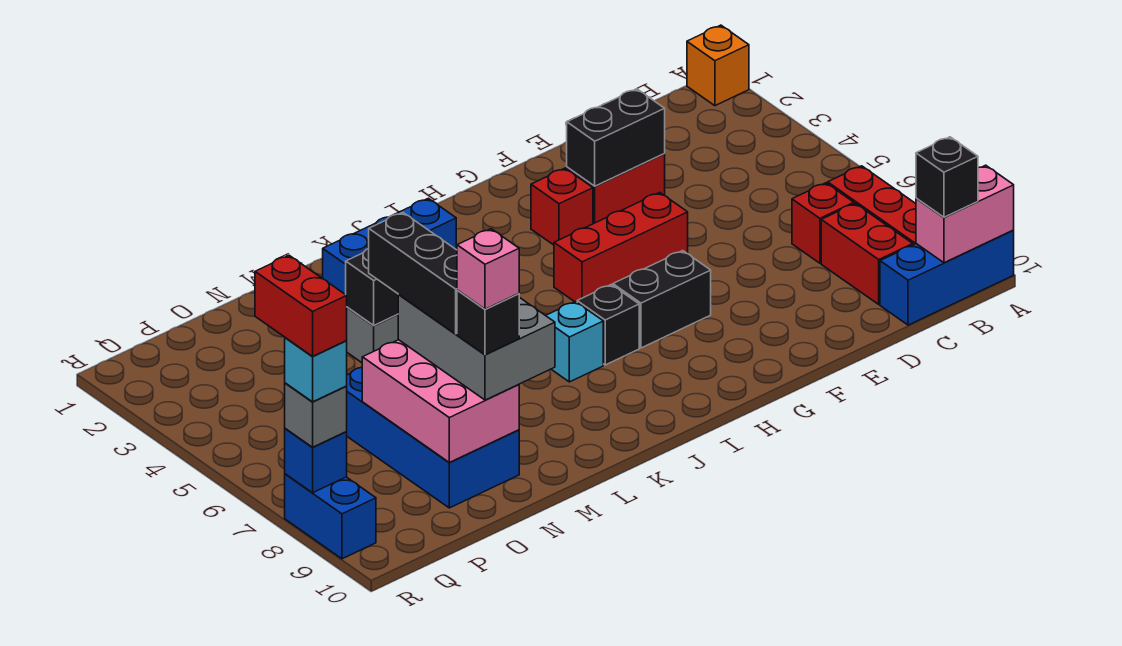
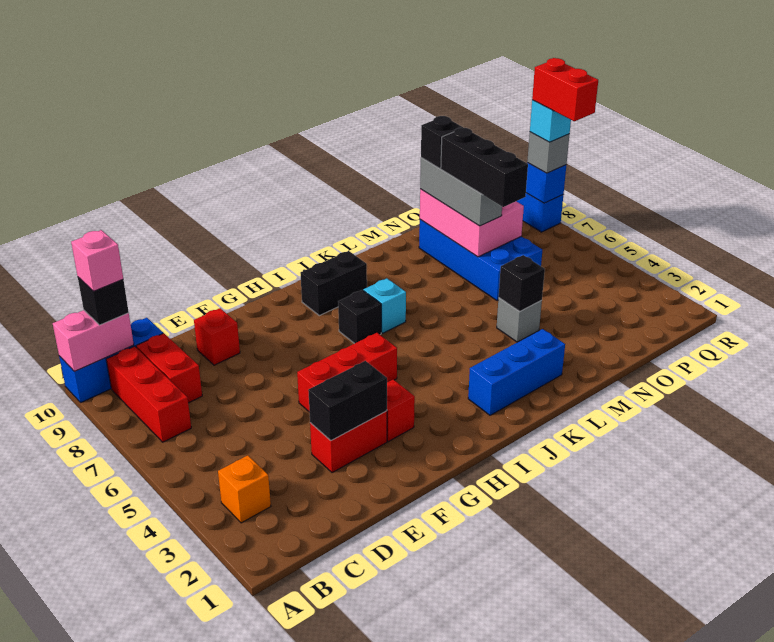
orange brick A1 level 1 -> orange brick B3 level 1
red brick C7 level 1 -> red brick E9 level 1
black brick G7:H7 level 1 -> black brick I9:J9 level 1
grey brick M7:N9 level 3 -> grey brick N7:N9 level 3
pink brick N9 level 5 -> pink brick B10 level 4

